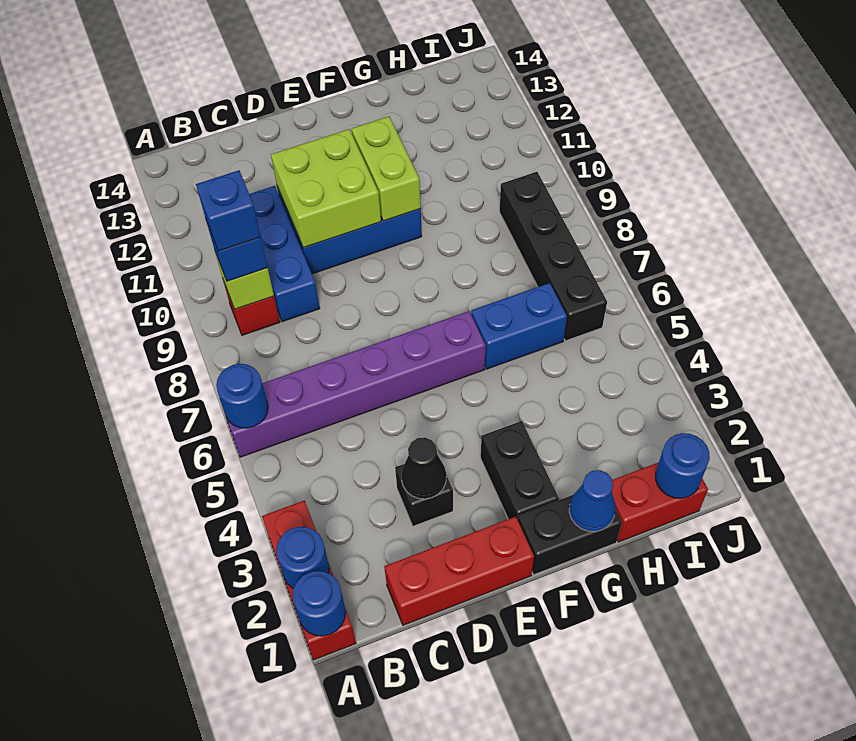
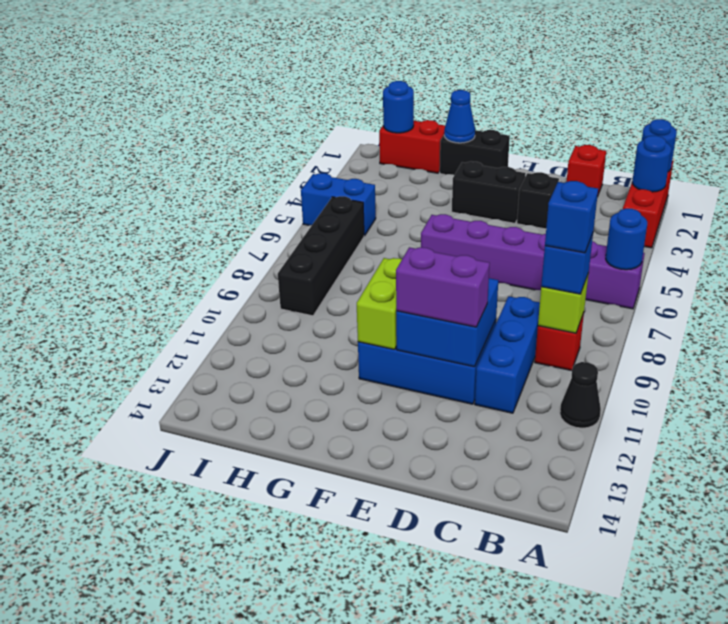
red brick C1:E1 level 1 -> red brick C1 level 1
black cone D3 level 2 -> black cone A11 level 1
lime brick D10:E11 level 2 -> blue brick D10:E11 level 2
none -> purple brick D11:E11 level 3
black brick F2:F3 level 1 -> black brick E3:F3 level 1
blue brick G6:H6 level 1 -> blue brick I5:J5 level 1

